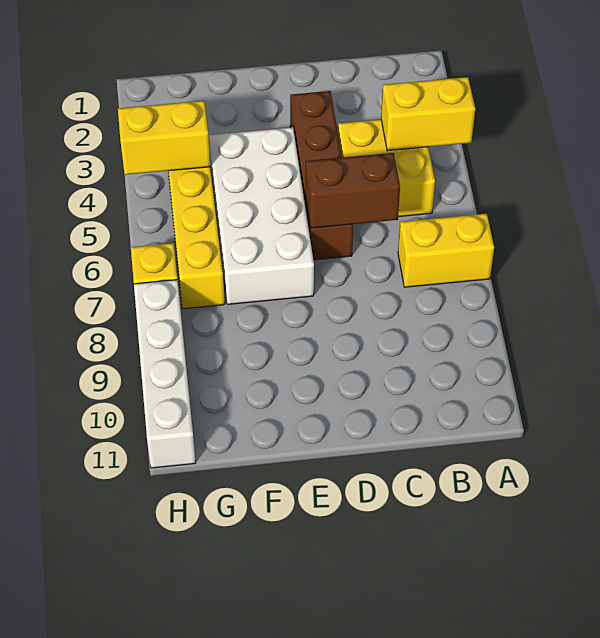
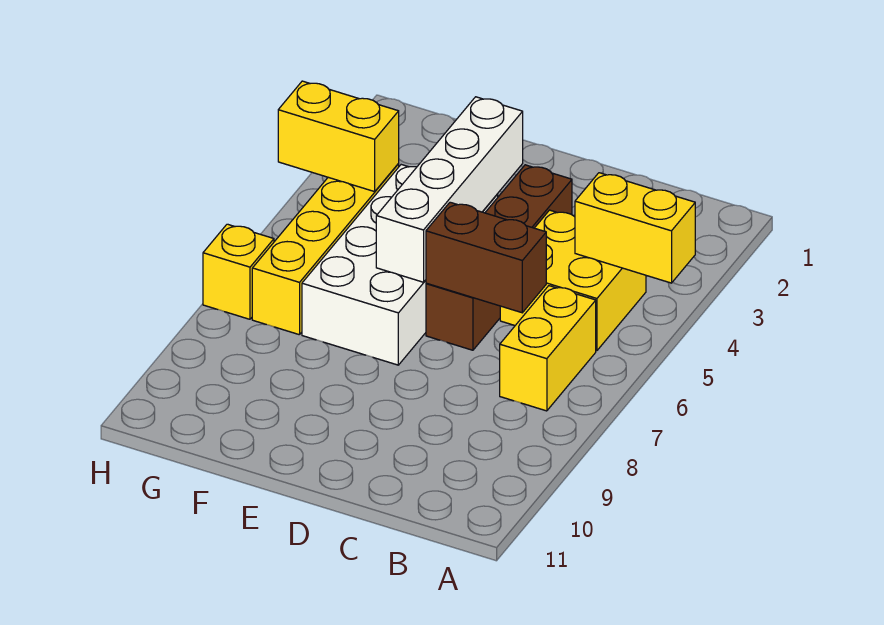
yellow brick A7:B7 level 1 -> yellow brick B6:B7 level 1
white brick H8:H11 level 1 -> white brick E3:E6 level 2

